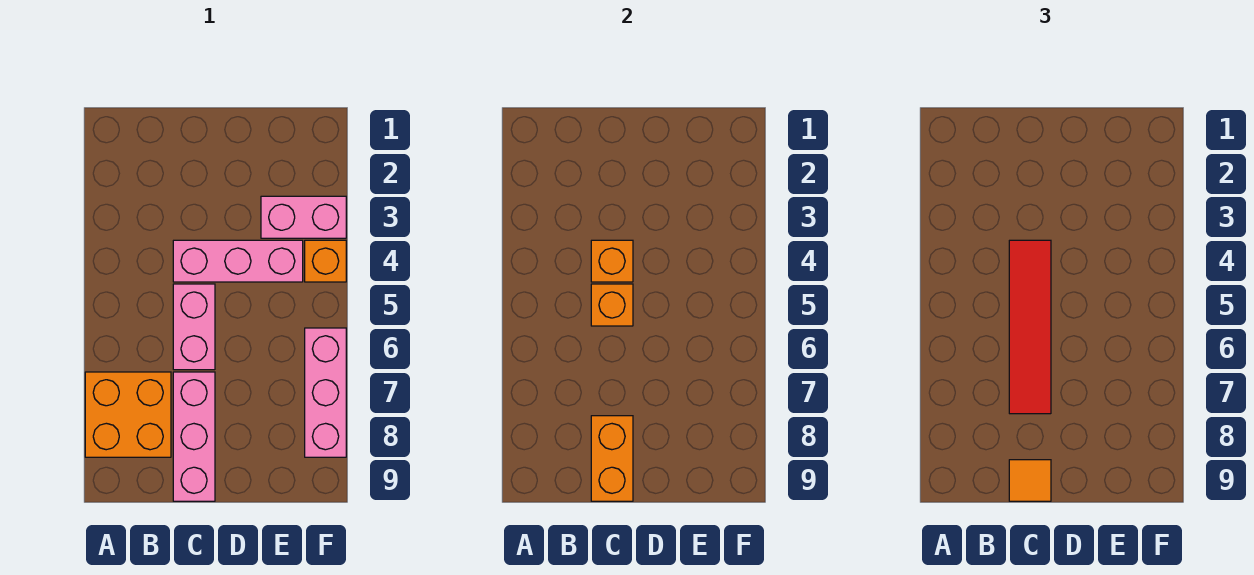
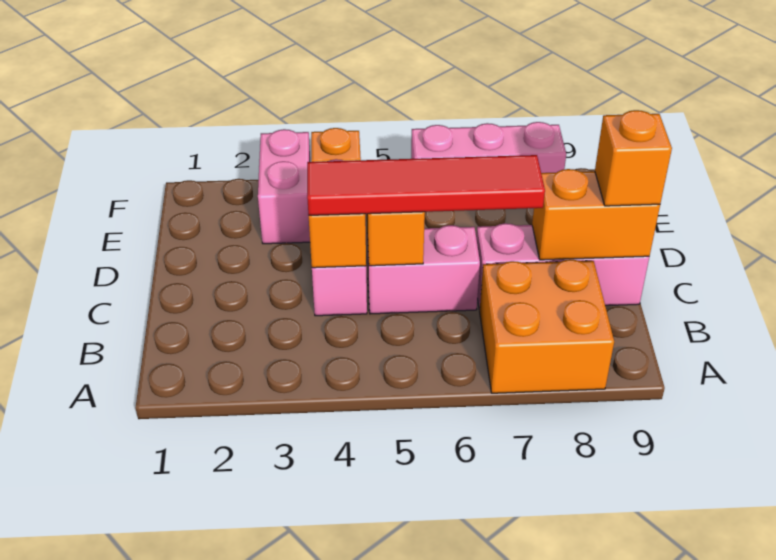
orange tile C9 level 3 -> orange brick C9 level 3

